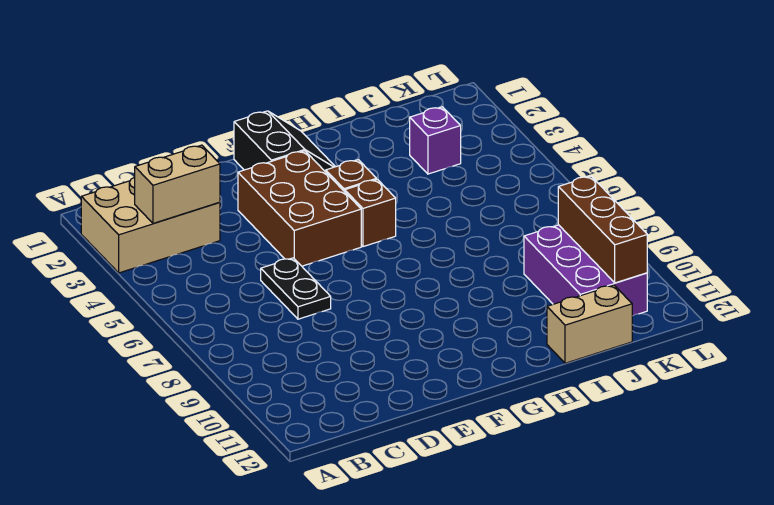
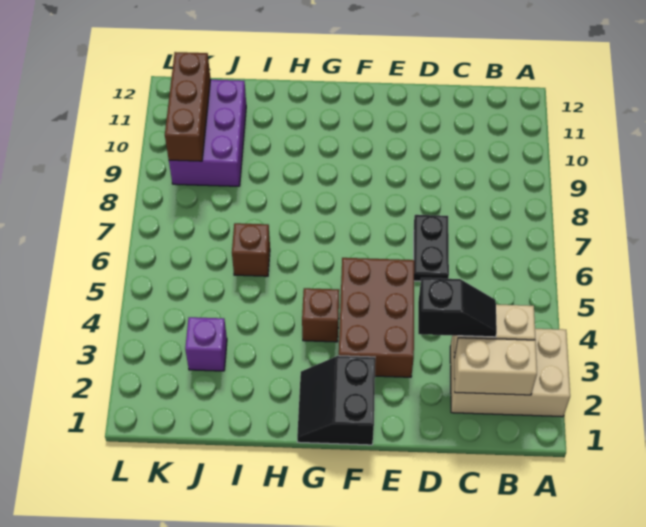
none -> black slope C3:D3 level 3 top D
brown brick G5 level 1 -> brown brick I6 level 1
tan brick I12:J12 level 1 -> tan brick B2:C2 level 2

